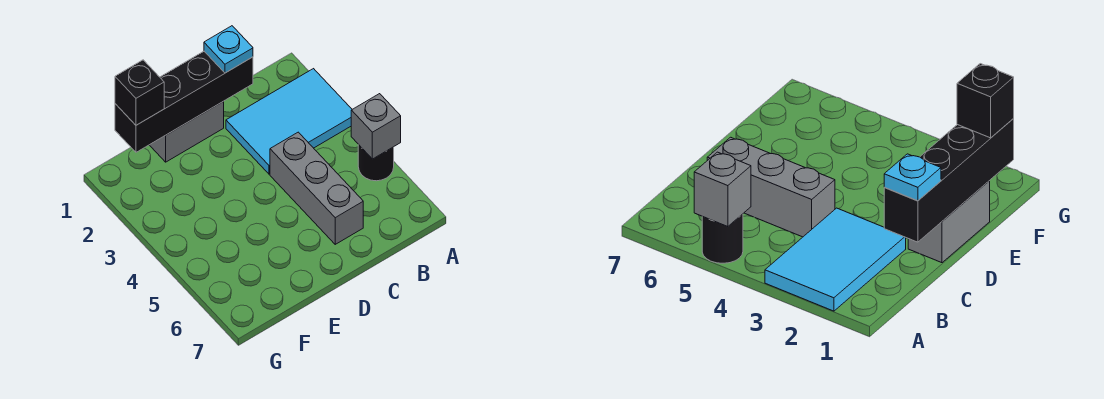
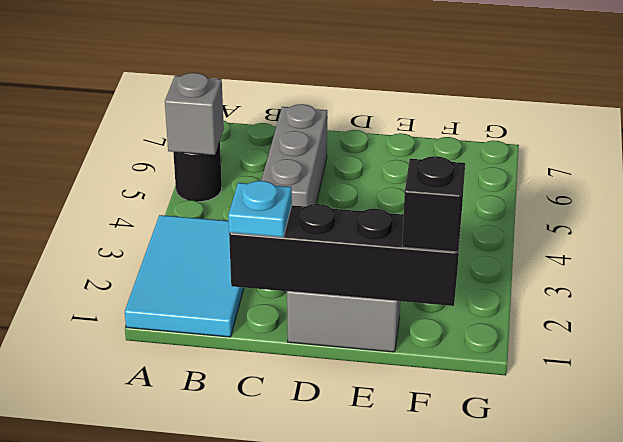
cyan tile A2:C3 level 1 -> cyan tile A1:B3 level 1

